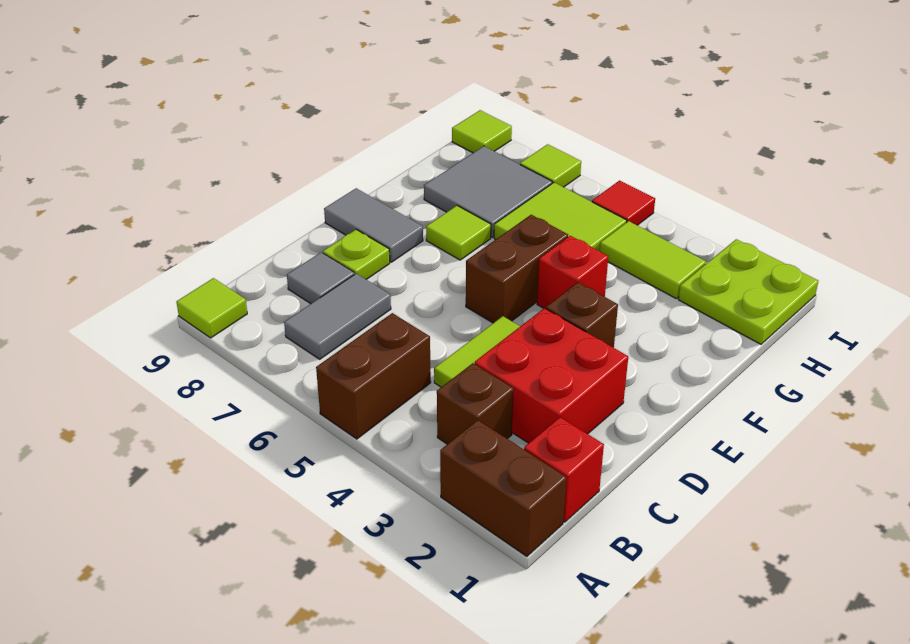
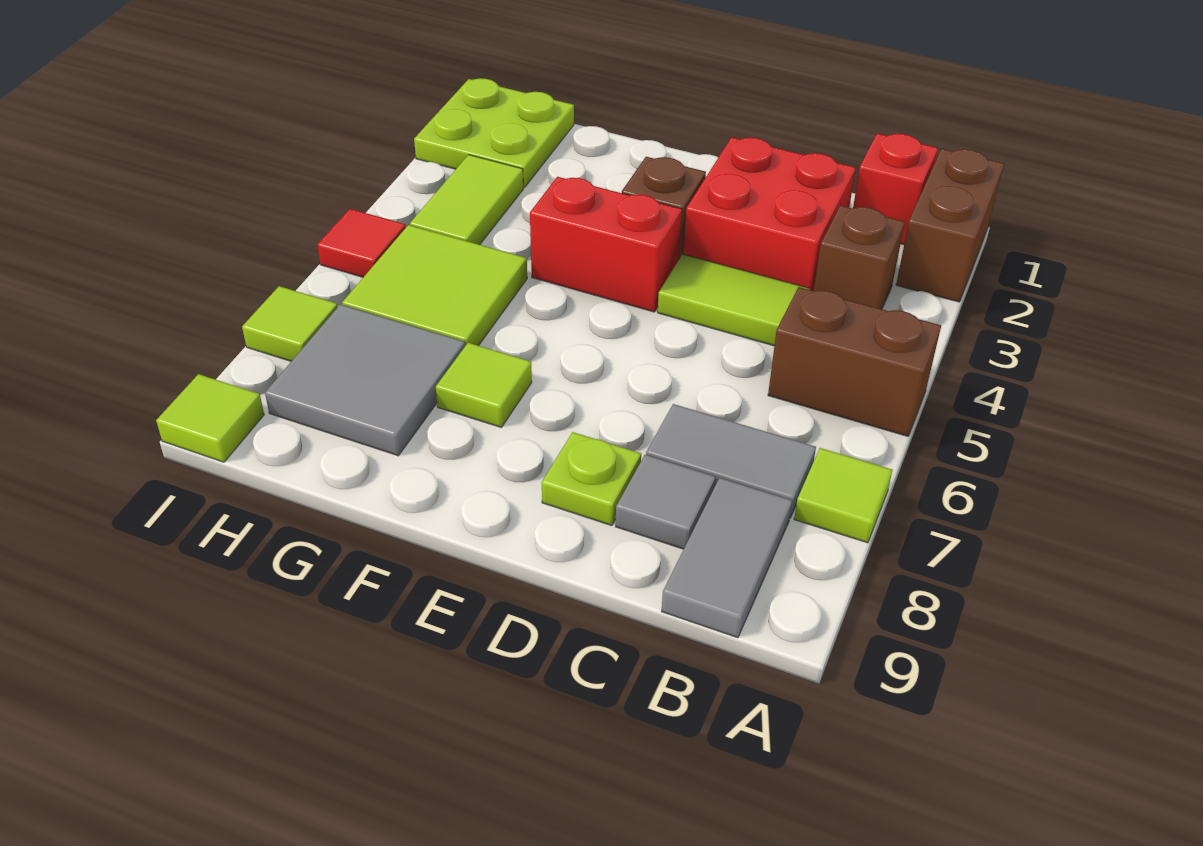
lime tile A9 level 1 -> lime tile A7 level 1
brown brick E5:F5 level 1 -> none
grey tile E8:E9 level 1 -> grey tile B8:B9 level 1
red brick F4 level 1 -> red brick E4:F4 level 1

